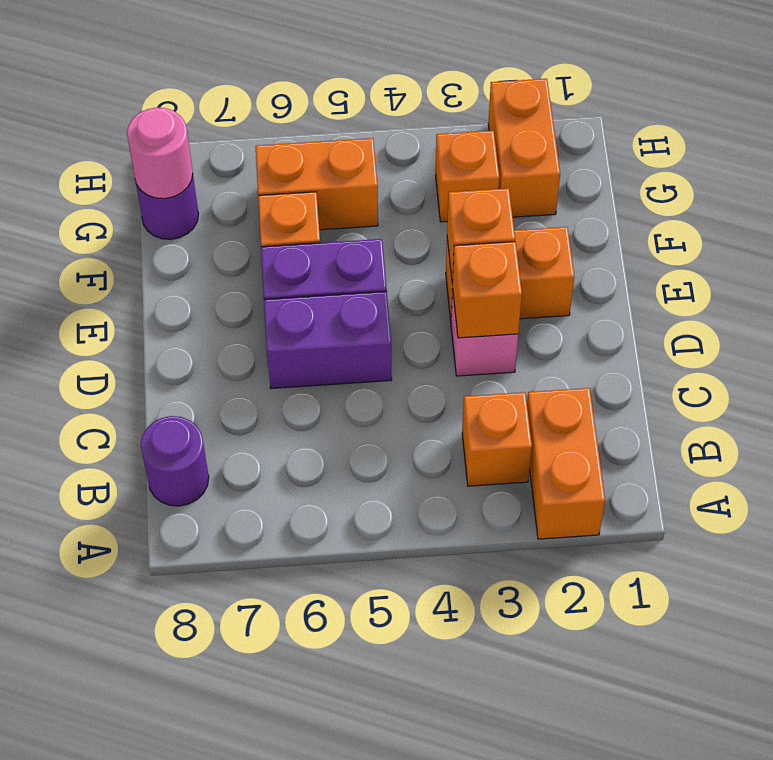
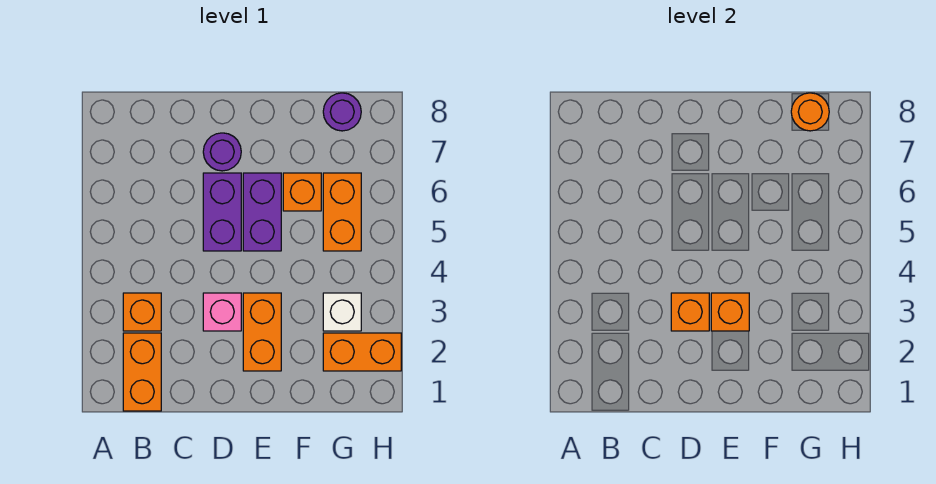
orange brick A2:B2 level 1 -> orange brick B1:B2 level 1
purple round brick B8 level 1 -> purple round brick D7 level 1
orange brick G3 level 1 -> white brick G3 level 1
pink round brick G8 level 2 -> orange round brick G8 level 2

